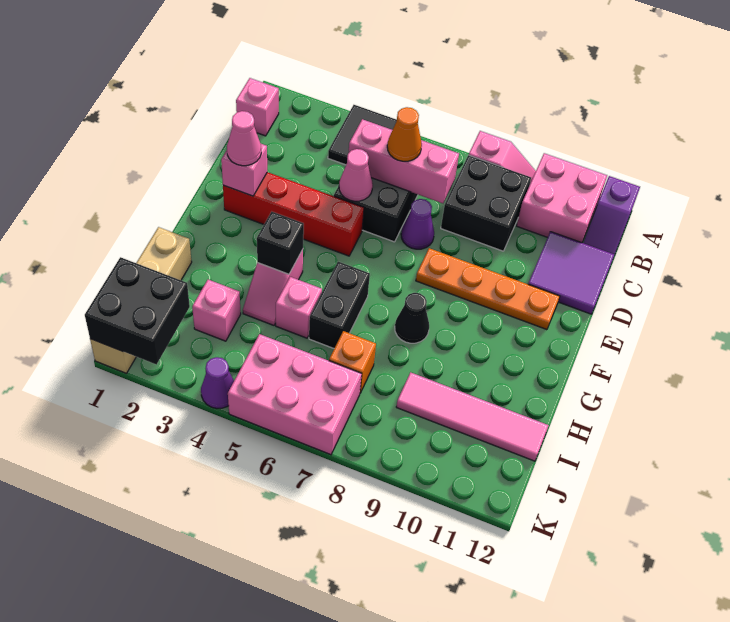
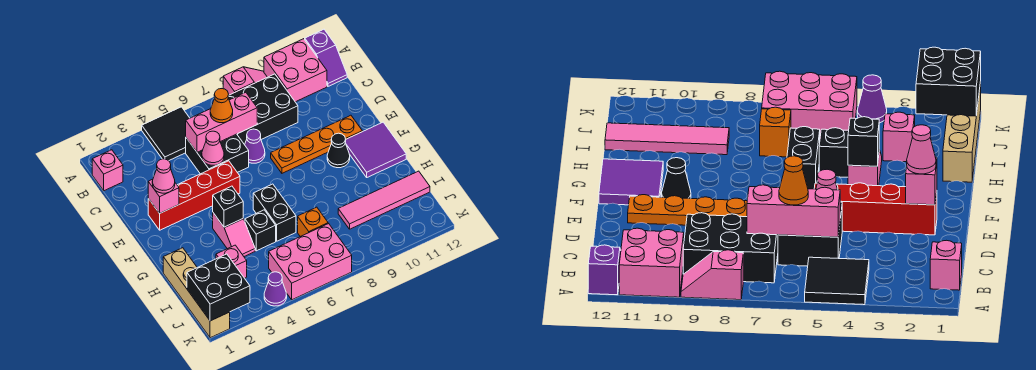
black brick B8:C9 level 1 -> black brick B7:C9 level 1
purple tile C11:D12 level 1 -> purple tile F11:G12 level 1
black cone G8 level 1 -> black cone F10 level 1
pink brick H5 level 1 -> black brick H5 level 1

